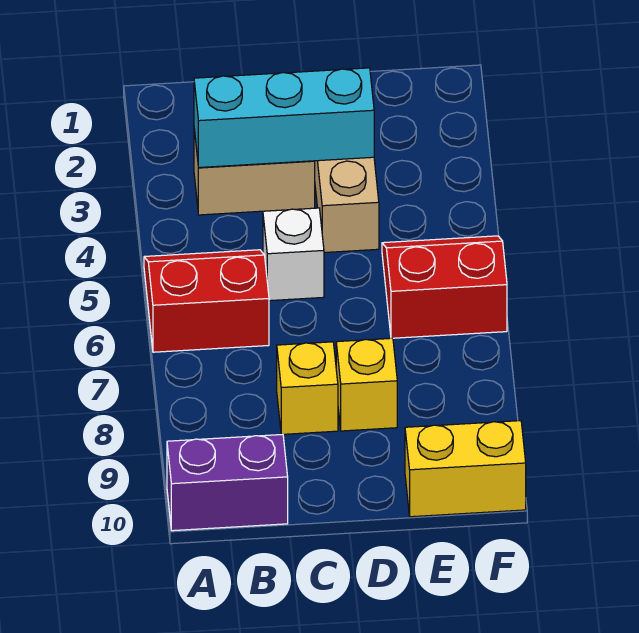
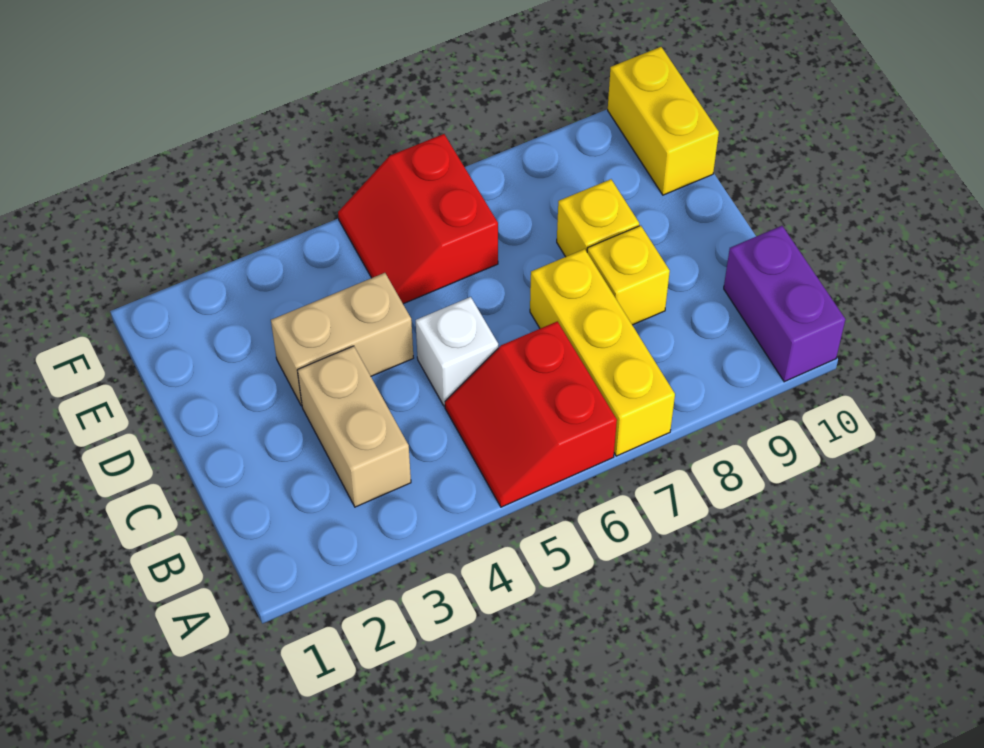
none -> yellow brick A7:C7 level 1
cyan brick B3:D3 level 2 -> none

